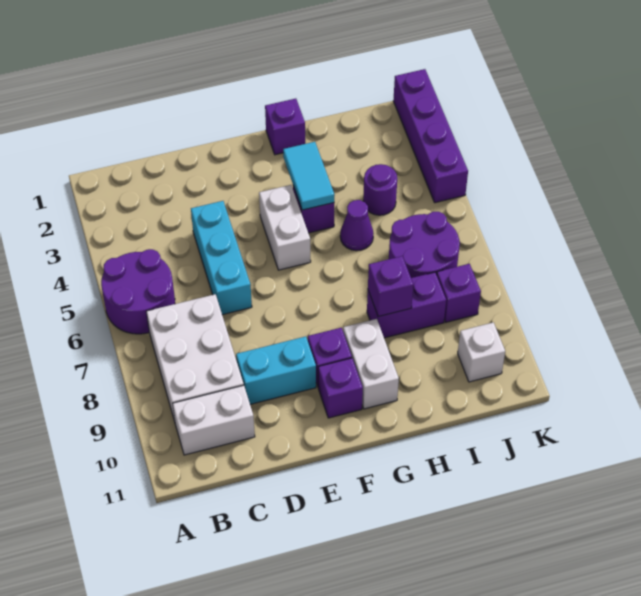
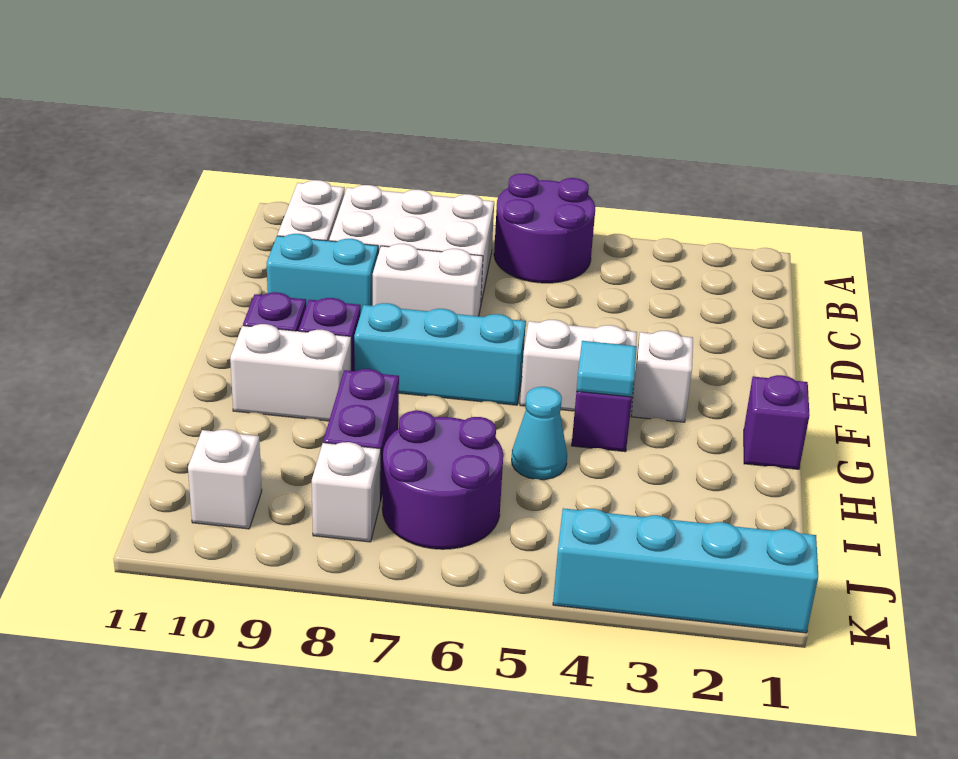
cyan brick D4:D6 level 1 -> cyan brick F6:F8 level 1
none -> white brick D7:D8 level 1
cyan brick D9:E9 level 1 -> cyan brick D9:D10 level 1
none -> white brick F3 level 1
cyan tile G3:G4 level 2 -> cyan tile G4 level 2
purple cone H5 level 1 -> cyan cone H5 level 1
purple brick H8 level 2 -> none
purple round brick I4 level 1 -> none
purple brick J8 level 1 -> white brick J8 level 1
purple brick K1:K4 level 1 -> cyan brick K1:K4 level 1

